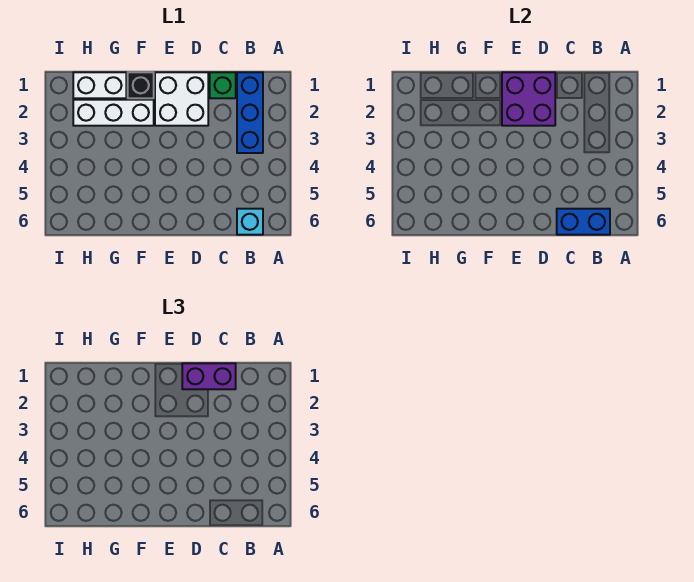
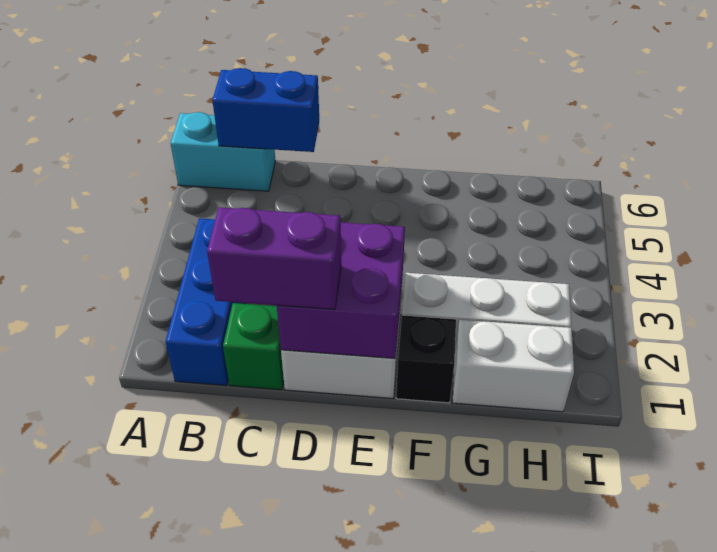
cyan brick B6 level 1 -> cyan brick A6:B6 level 1

